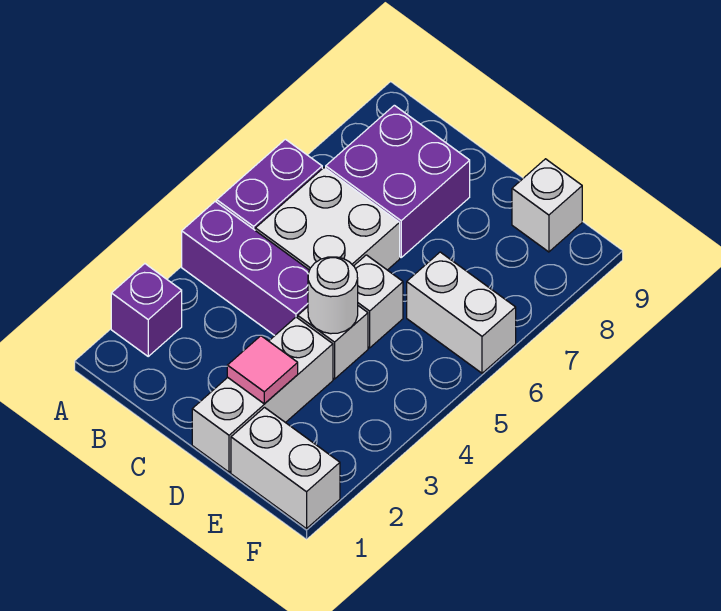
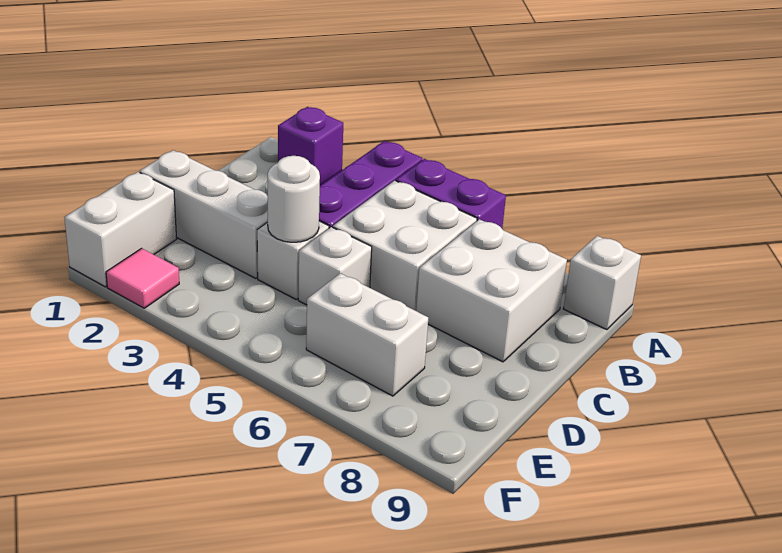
purple brick B7:C8 level 1 -> white brick B7:C8 level 1
pink tile D2 level 2 -> pink tile F2 level 1
white brick E6:F6 level 1 -> white brick E6:E7 level 1
white brick E9 level 1 -> white brick A9 level 1

